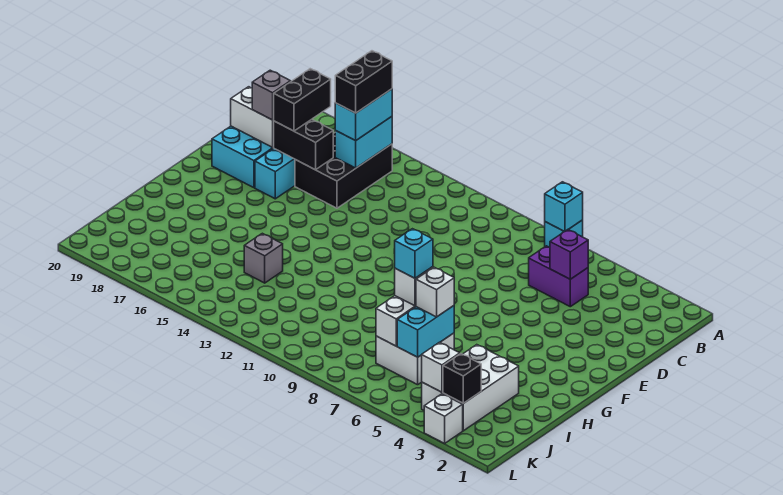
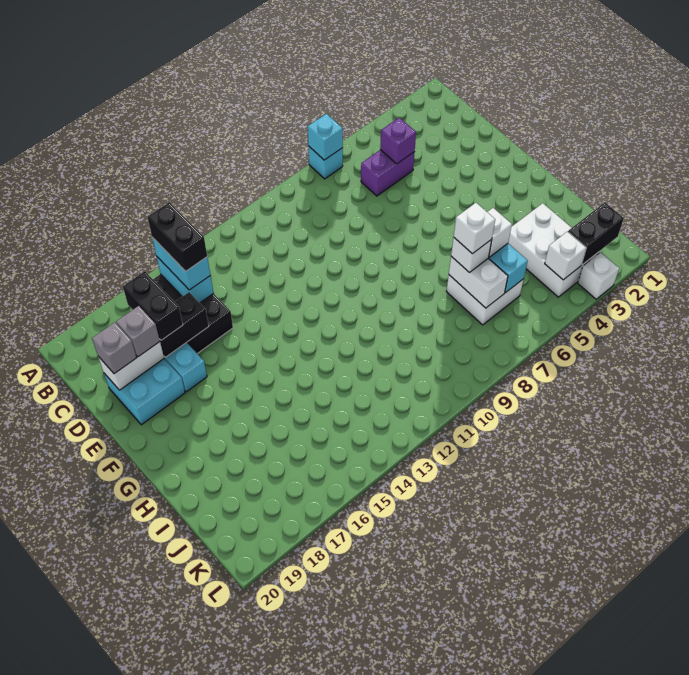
cyan brick I7 level 4 -> white brick I7 level 4
grey brick I14 level 1 -> grey brick D19 level 3
black brick K3 level 2 -> black brick K2:K3 level 2

